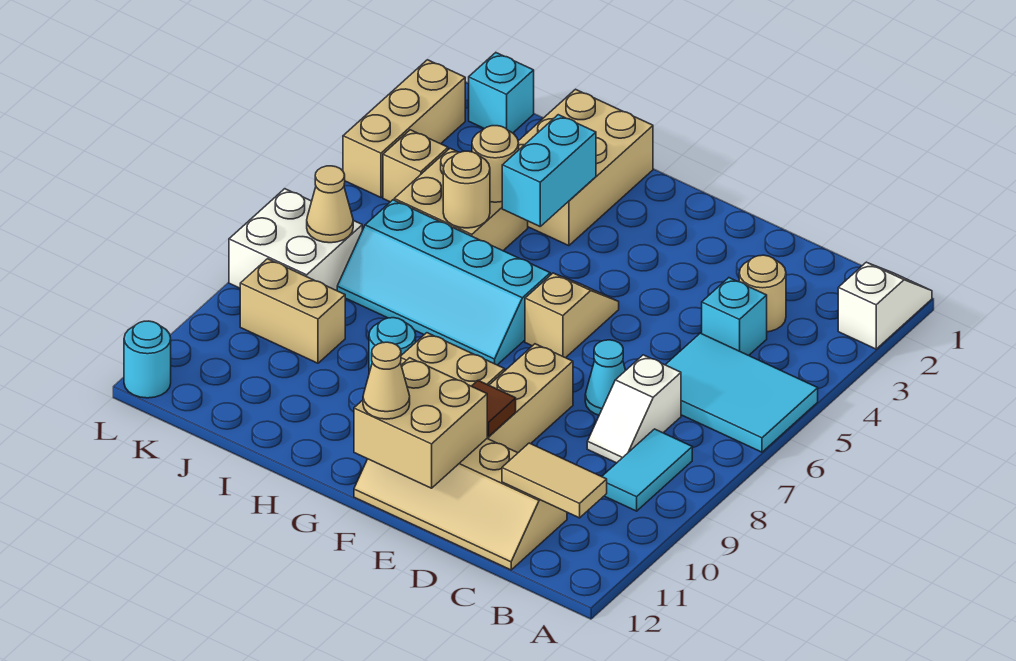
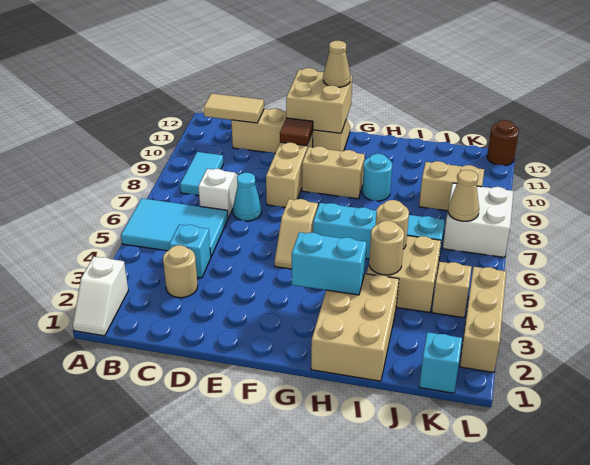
cyan brick H3:H4 level 2 -> cyan brick G3:H3 level 2
cyan round brick L12 level 1 -> brown round brick L12 level 1

